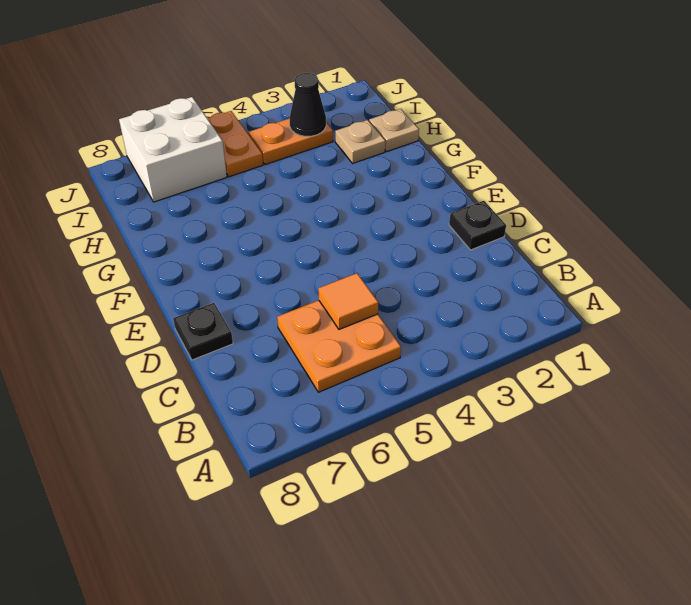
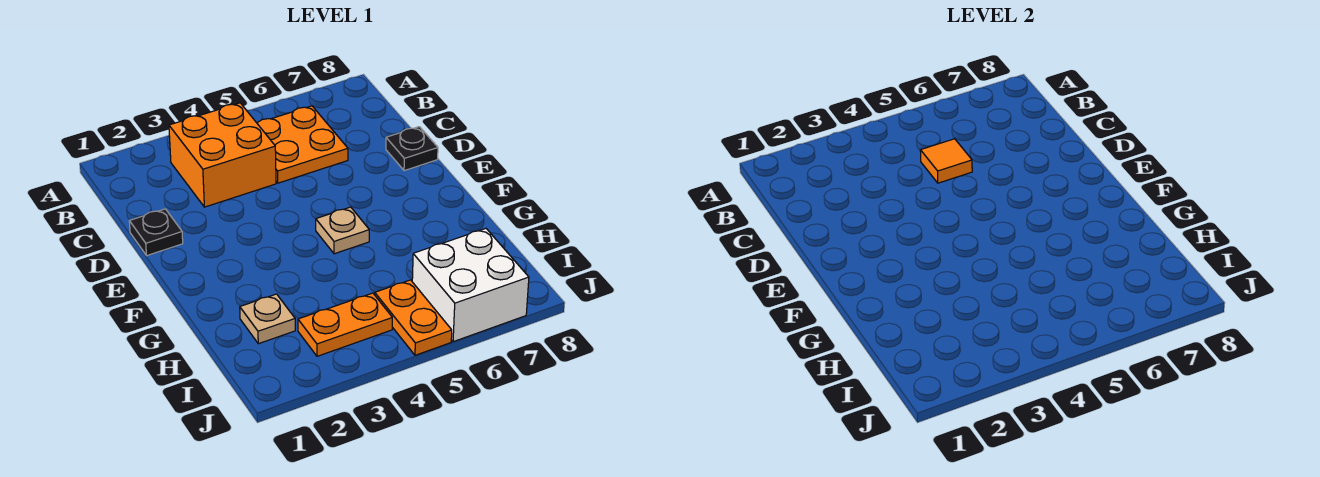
none -> orange brick B3:C4 level 1
tan plate H1 level 1 -> tan plate F5 level 1
black cone I3 level 2 -> none

